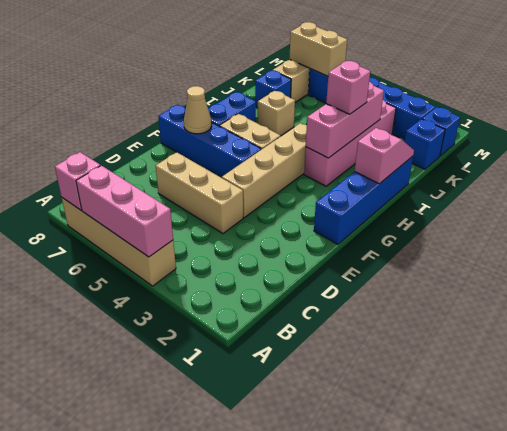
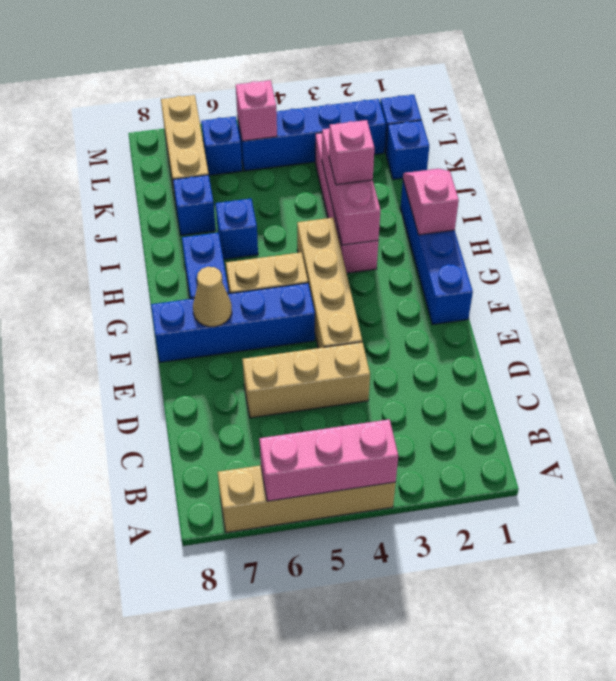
pink brick A7 level 2 -> pink brick L5 level 2
tan brick I6 level 1 -> blue brick I6 level 1
tan brick L6:L7 level 2 -> none

